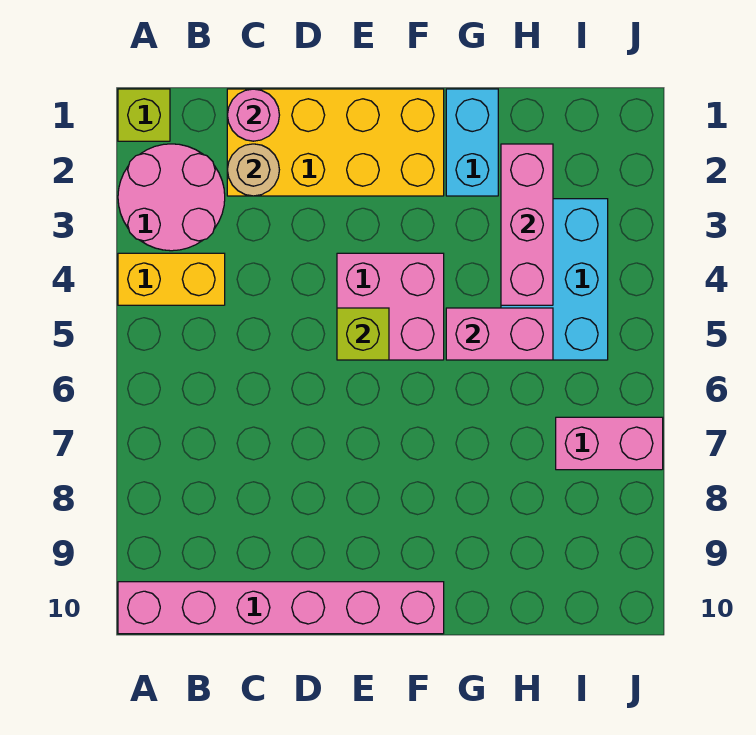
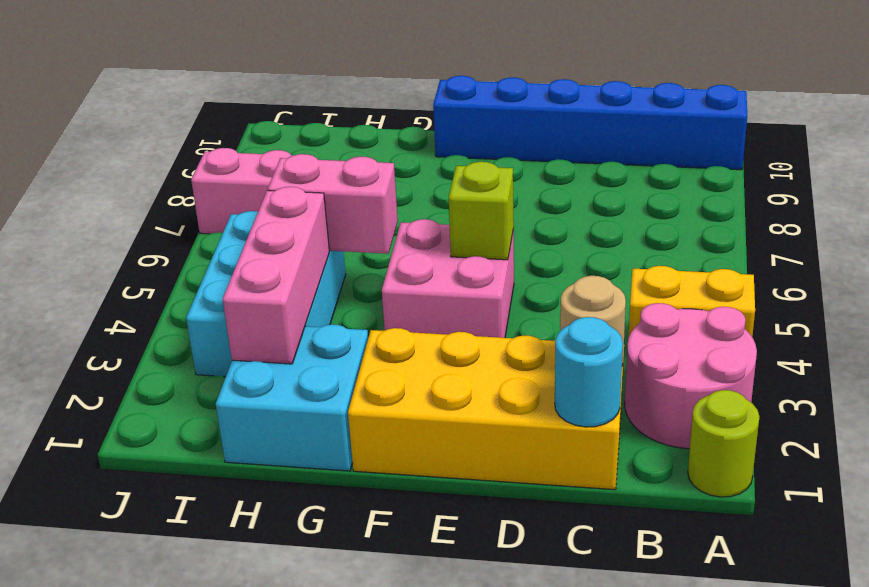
lime brick A1 level 1 -> lime round brick A1 level 1
pink brick A10:F10 level 1 -> blue brick A10:F10 level 1
pink round brick C1 level 2 -> cyan round brick C1 level 2
cyan brick G1:G2 level 1 -> cyan brick G1:H2 level 1

